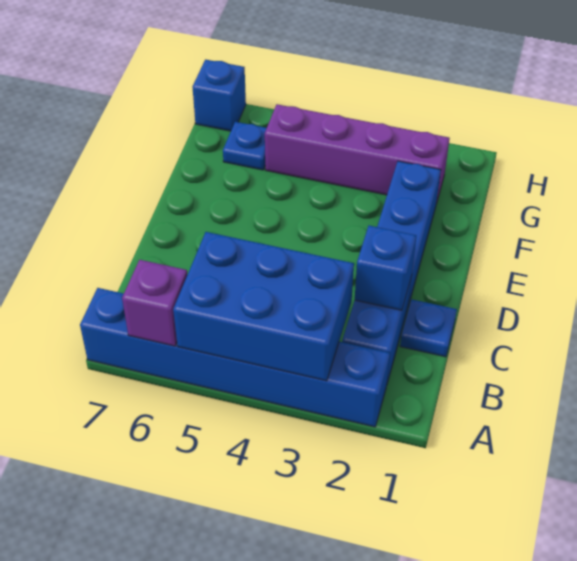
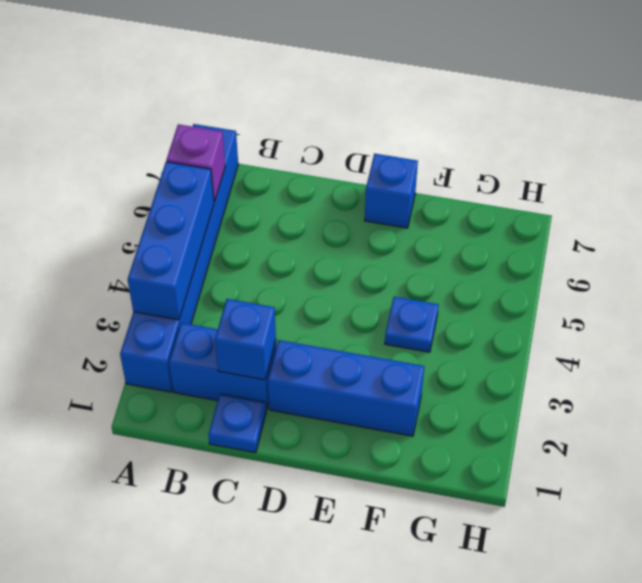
blue brick A3:B5 level 2 -> blue brick A3:A5 level 2
purple brick G2:G5 level 1 -> none
blue plate G6 level 1 -> blue plate F4 level 1
blue brick H7 level 1 -> blue brick E7 level 1

